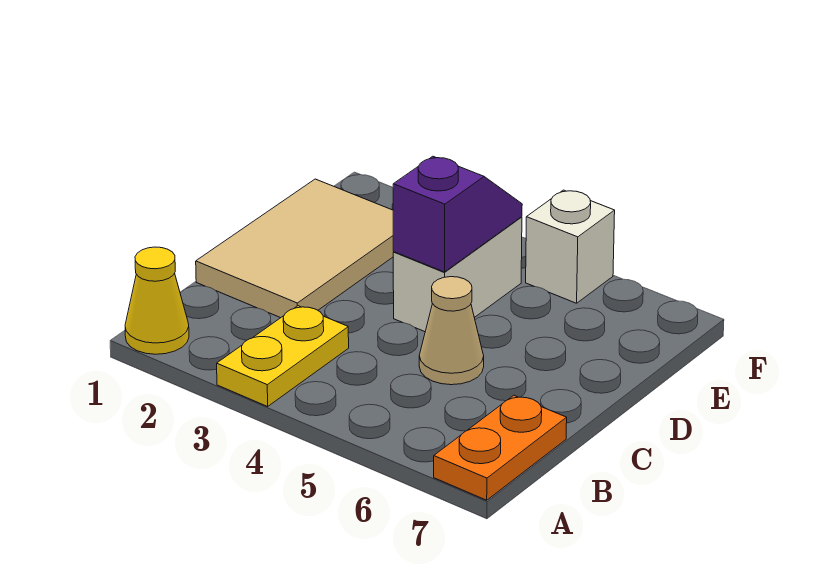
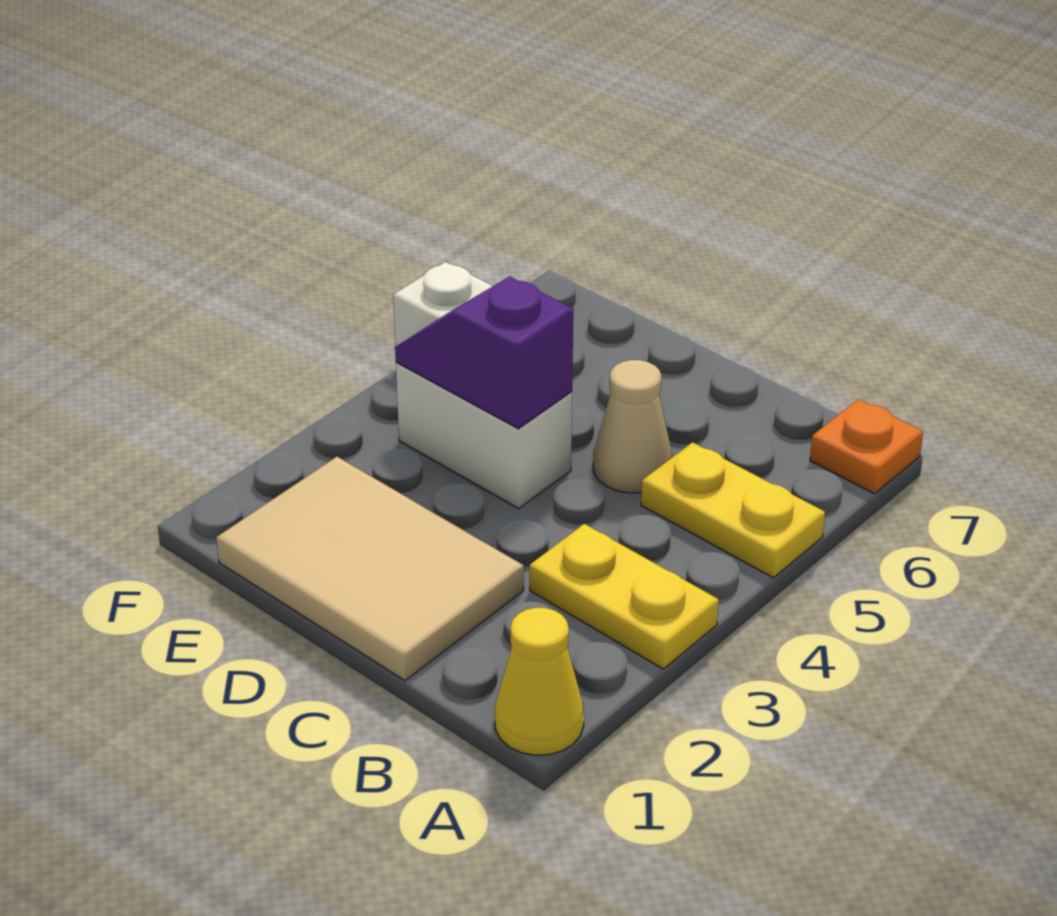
none -> yellow plate A5:B5 level 1
orange plate A7:B7 level 1 -> orange plate A7 level 1

